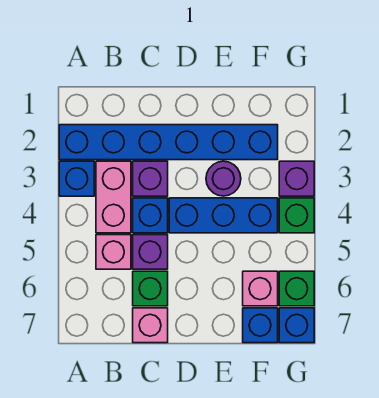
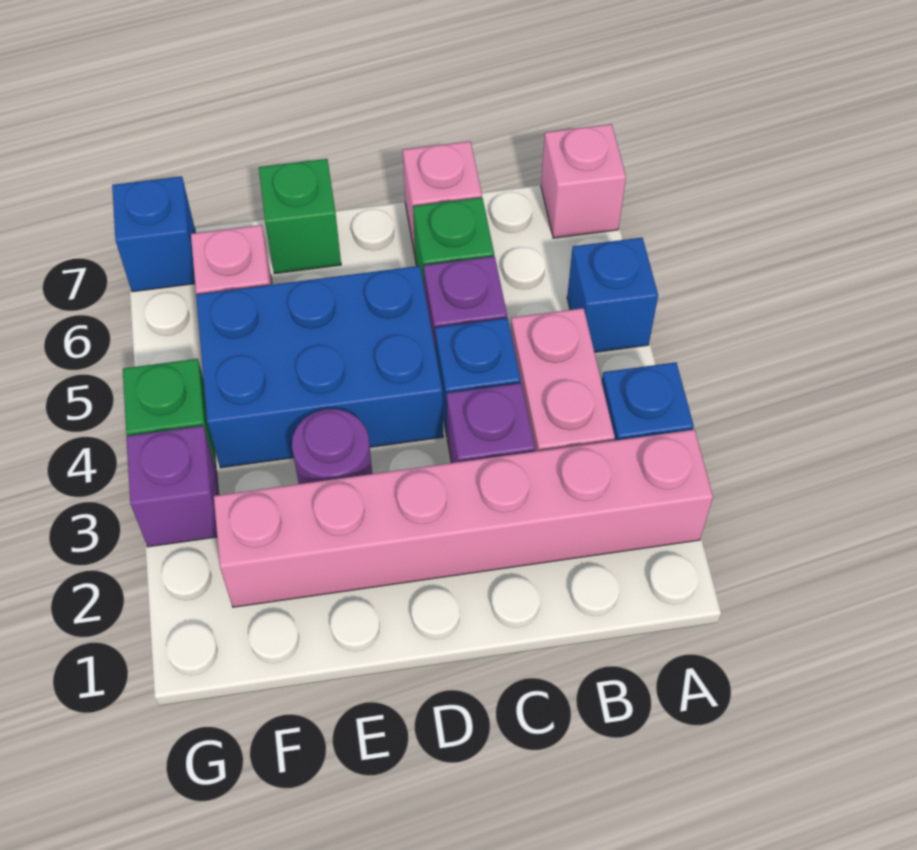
blue brick A2:F2 level 1 -> pink brick A2:F2 level 1
pink brick B5 level 1 -> pink brick A7 level 1
blue brick D4:F4 level 1 -> blue brick D4:F5 level 1
blue brick F7 level 1 -> blue brick A5 level 1
green brick G6 level 1 -> green brick E7 level 1

